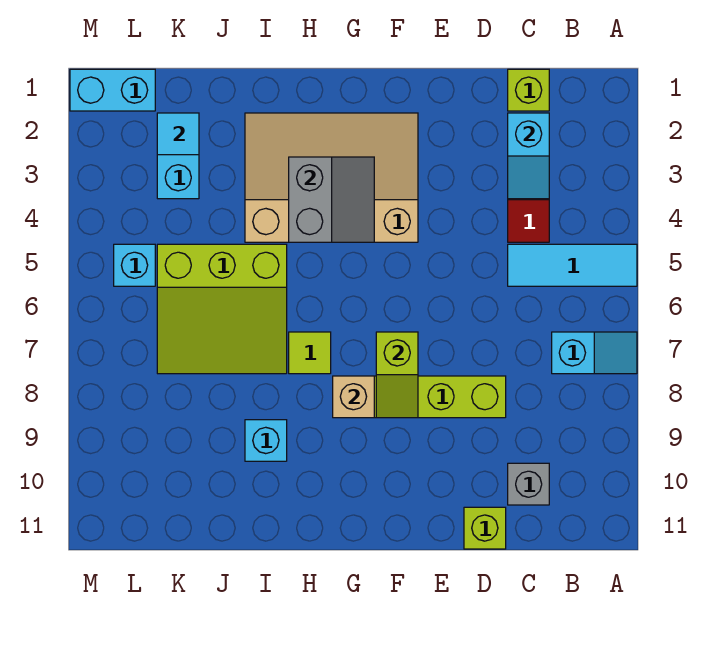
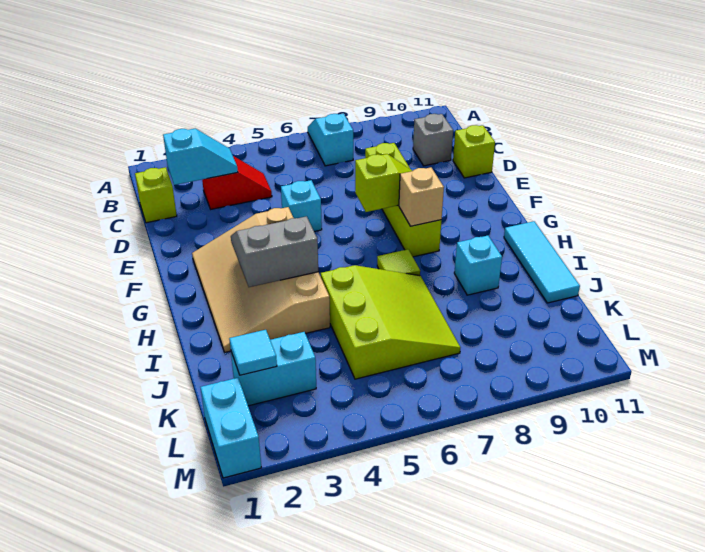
cyan tile A5:C5 level 1 -> cyan tile H11:J11 level 1
cyan brick L5 level 1 -> cyan brick E5 level 1

